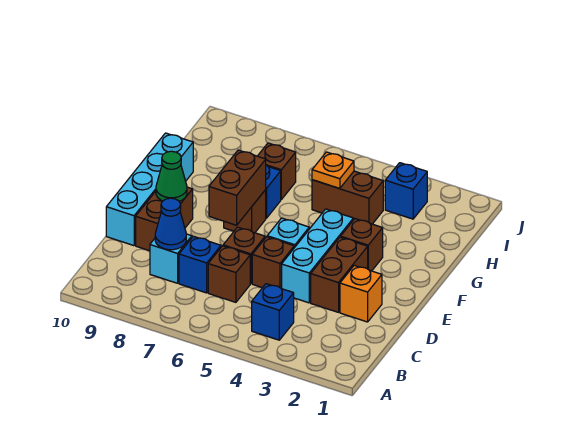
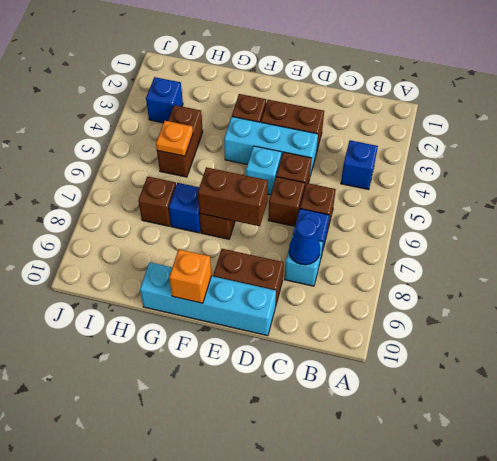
orange brick D2 level 1 -> orange brick F10 level 2
green cone E9 level 2 -> none

